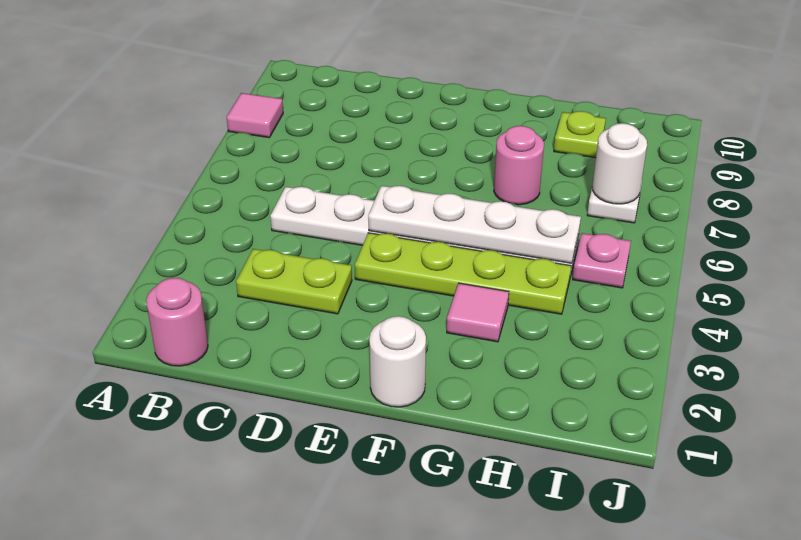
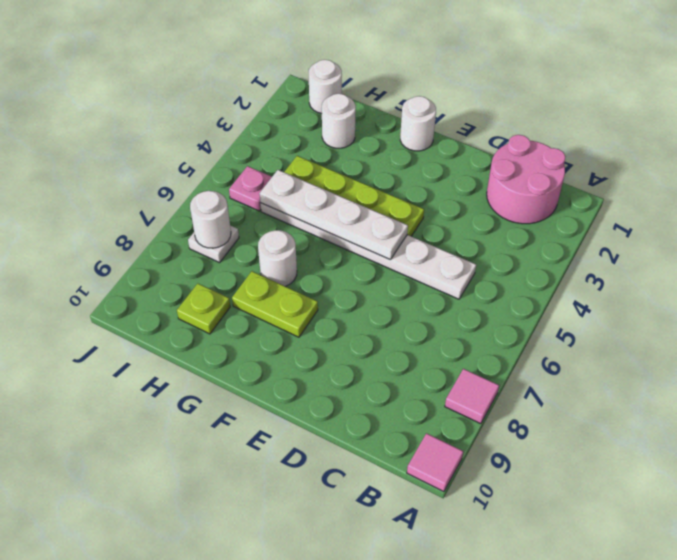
pink round brick B1 level 1 -> pink round brick B1:C2 level 1
lime plate C3:D3 level 1 -> lime plate F8:G8 level 1
pink tile G3 level 1 -> pink tile A10 level 1
pink round brick G7 level 1 -> white round brick G7 level 1
none -> white round brick H2 level 1
none -> white round brick I1 level 1

